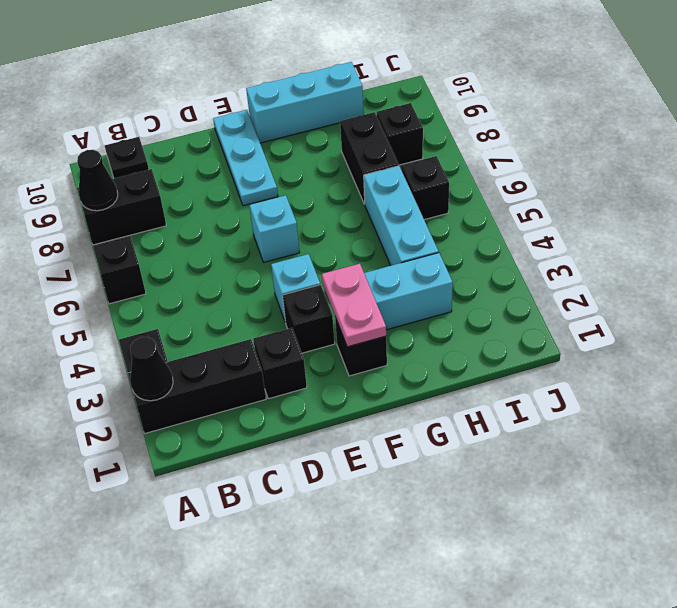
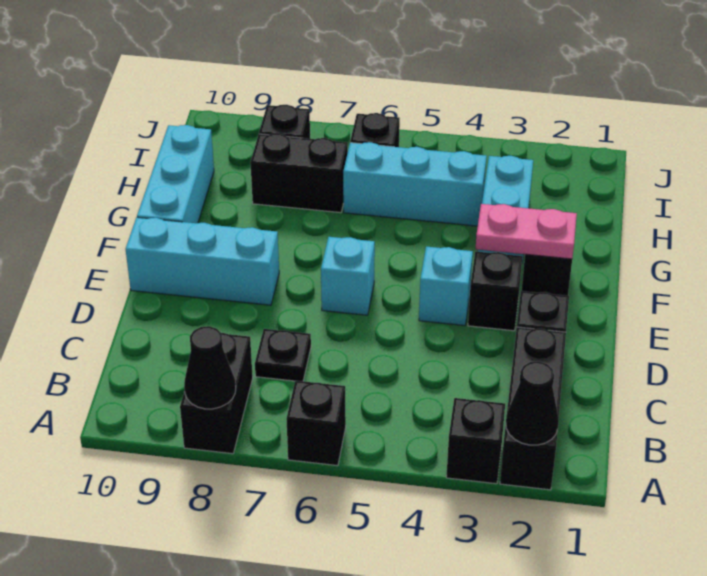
black plate B10 level 1 -> black plate C7 level 1
cyan plate E8:E10 level 1 -> cyan brick E8:E10 level 1

